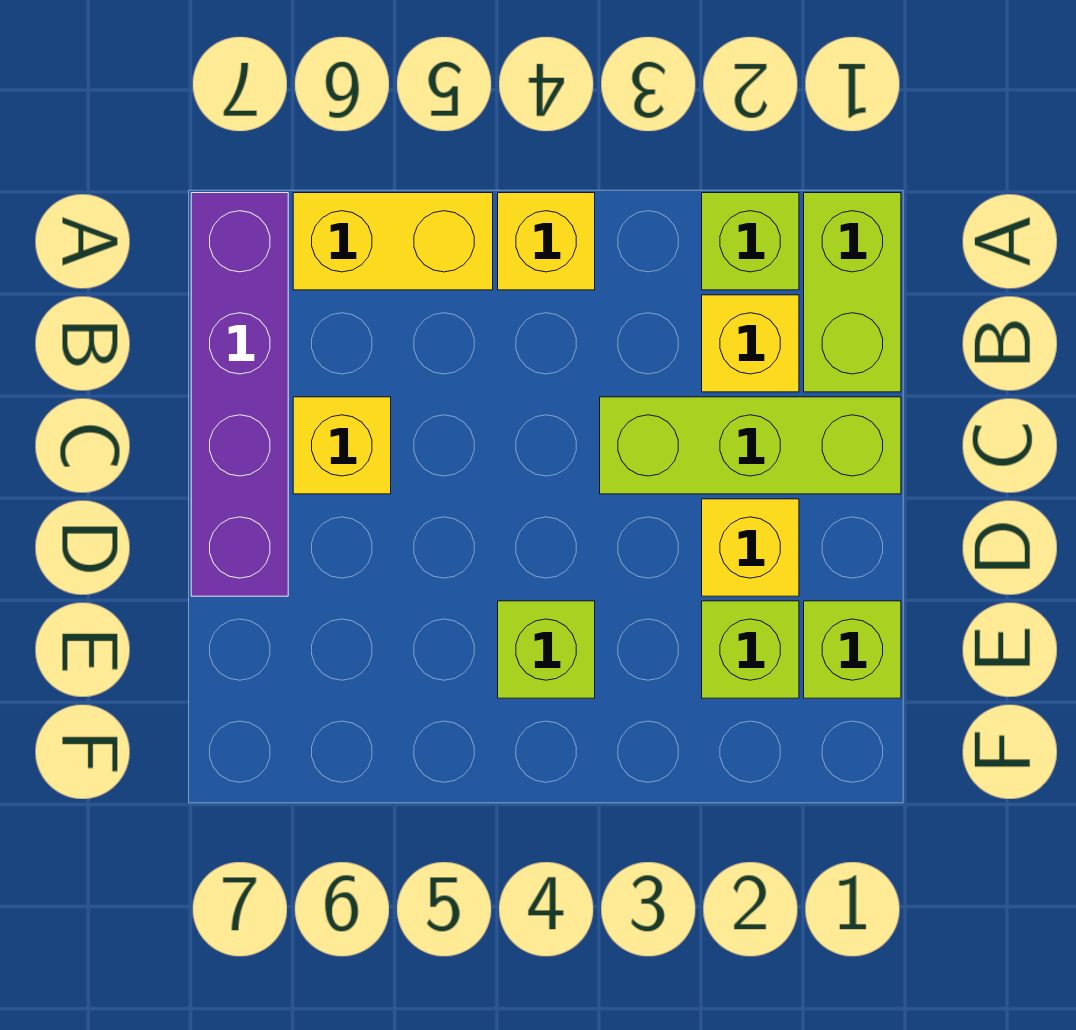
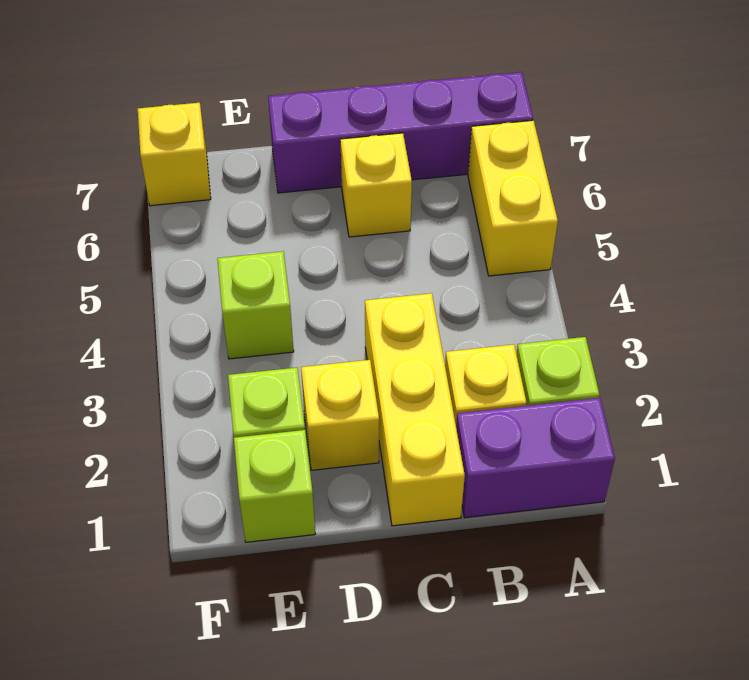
lime brick A1:B1 level 1 -> purple brick A1:B1 level 1
yellow brick A4 level 1 -> yellow brick F7 level 1
lime brick C1:C3 level 1 -> yellow brick C1:C3 level 1

